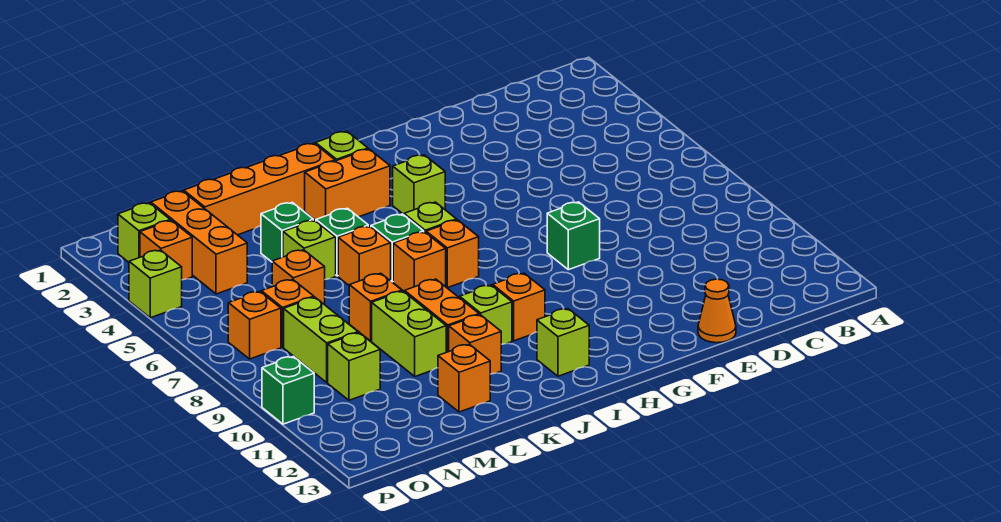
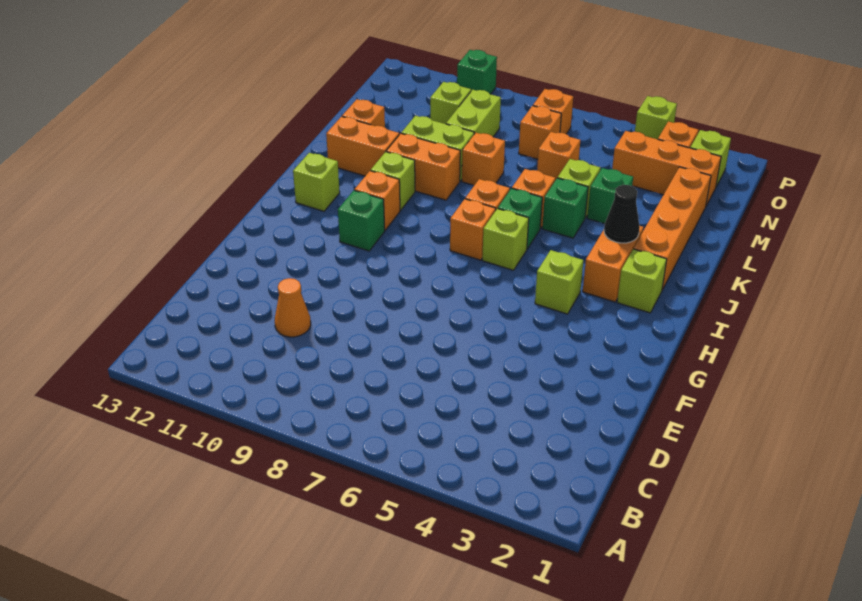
orange cone E13 level 1 -> orange cone D10 level 1
green brick F8 level 1 -> green brick H10 level 1
none -> black cone J3 level 2
orange brick K11 level 1 -> orange brick K11:K12 level 1
lime brick N8:N9 level 1 -> lime brick M9:N9 level 1

